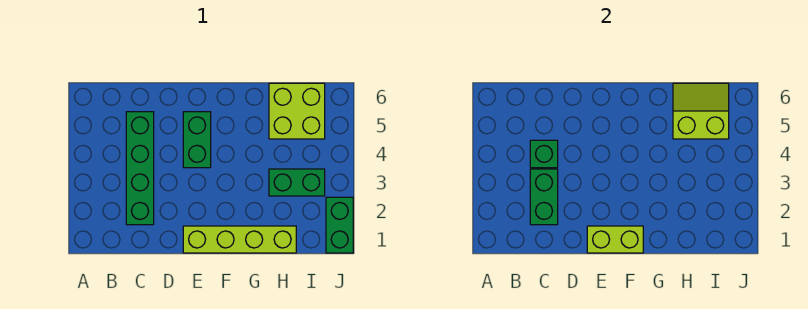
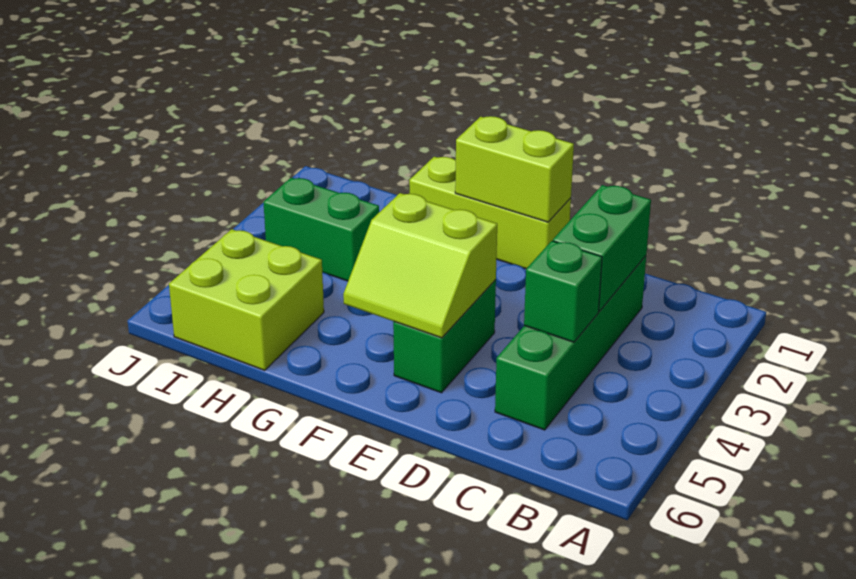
lime brick E1:H1 level 1 -> lime brick E1:G1 level 1
lime slope H5:I6 level 2 top 5 -> lime slope E4:F5 level 2 top 4
green brick J1:J2 level 1 -> none

